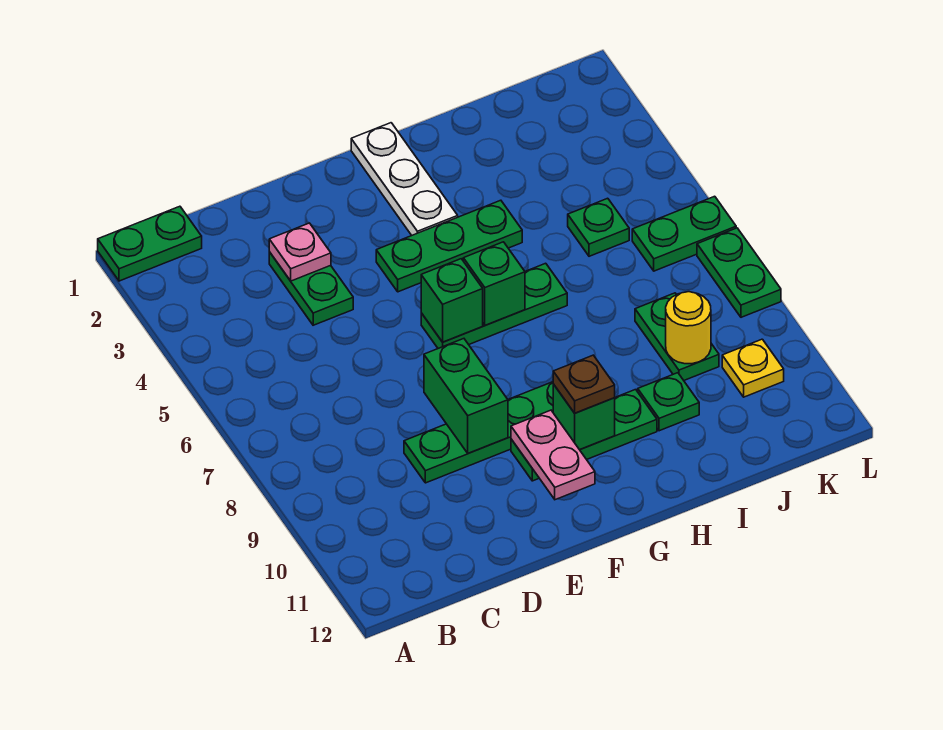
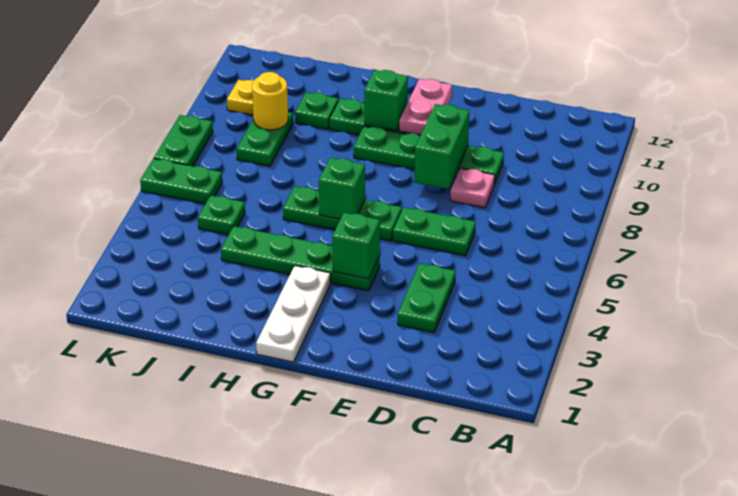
green plate A1:B1 level 1 -> green plate D6:E6 level 1
pink plate D3 level 2 -> pink plate D8 level 1
green plate F4:H4 level 1 -> green plate F4:I4 level 1
green brick F6 level 2 -> green brick F4 level 2
brown plate G10 level 3 -> none

